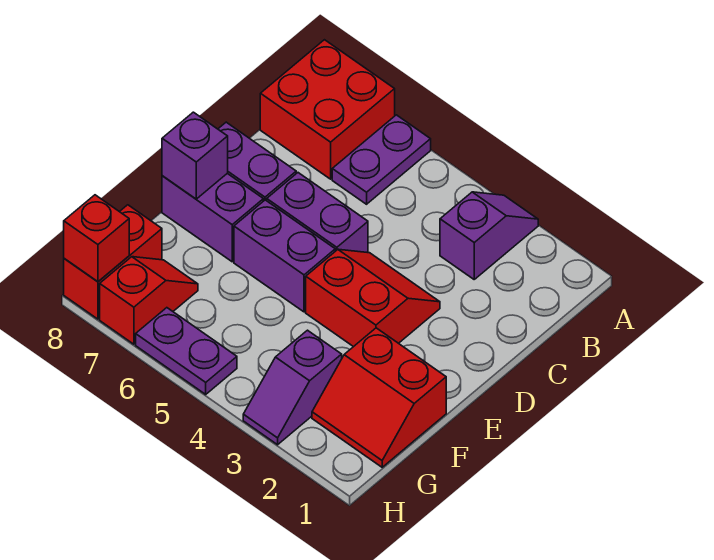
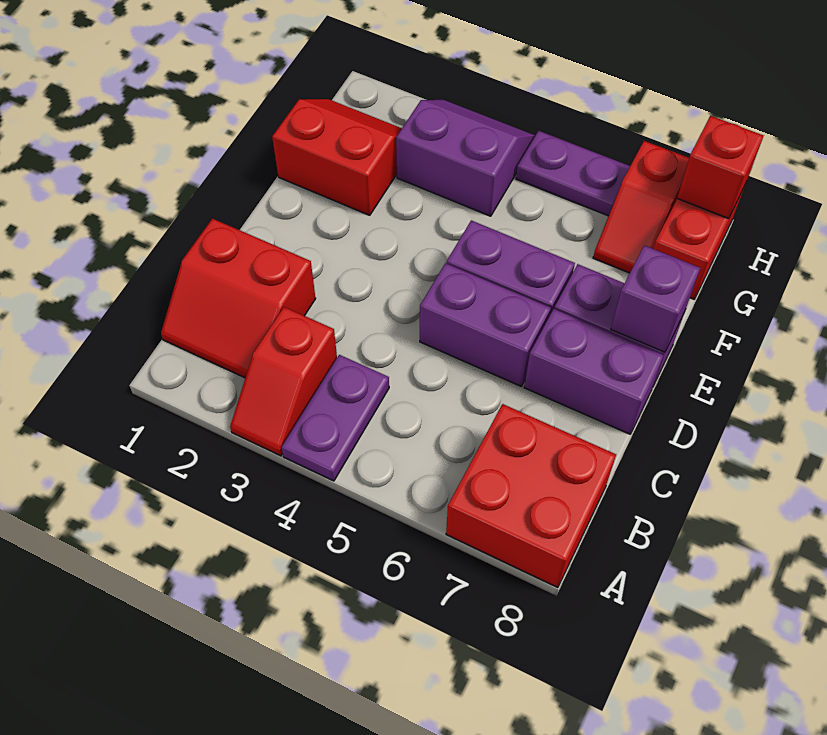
purple slope A3:B3 level 1 top B -> red slope A3:B3 level 1 top B
purple plate A6:B6 level 1 -> purple plate A4:B4 level 1
red slope D3:E4 level 1 top E -> red slope B1:C2 level 1 top C
purple slope G3:H3 level 1 top G -> purple slope G3:H4 level 1 top G

